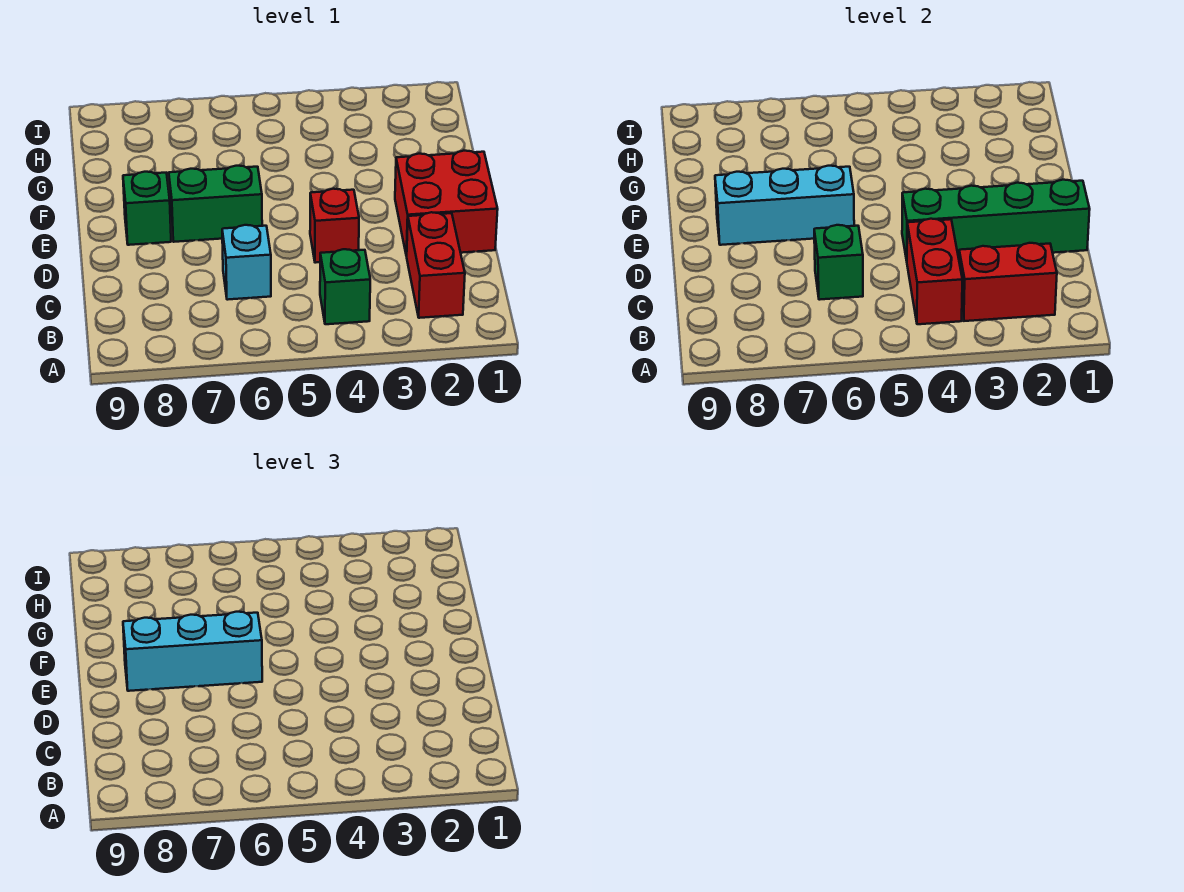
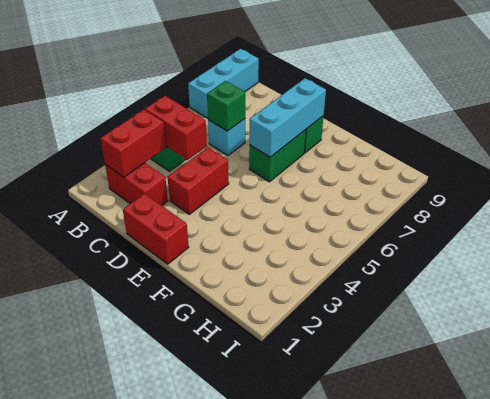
red brick D1:E2 level 1 -> red brick D1:E1 level 1
green brick D1:D4 level 2 -> none
red brick D4 level 1 -> red brick D3:D4 level 1
cyan brick E6:E8 level 3 -> cyan brick A7:A9 level 1

